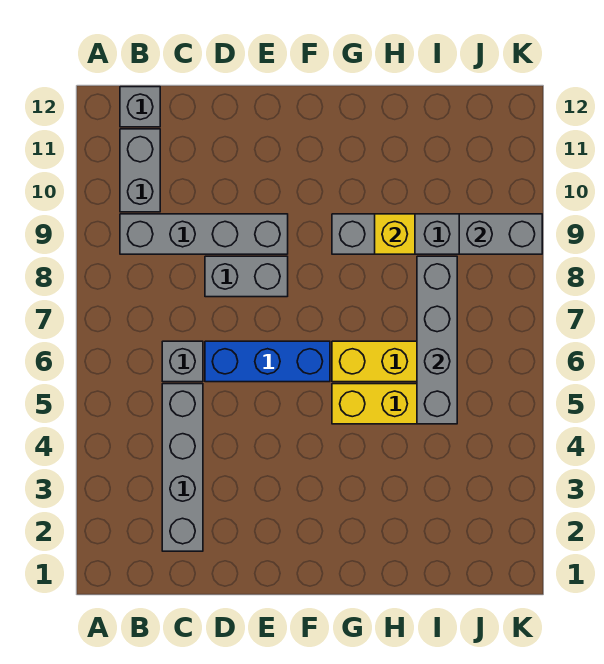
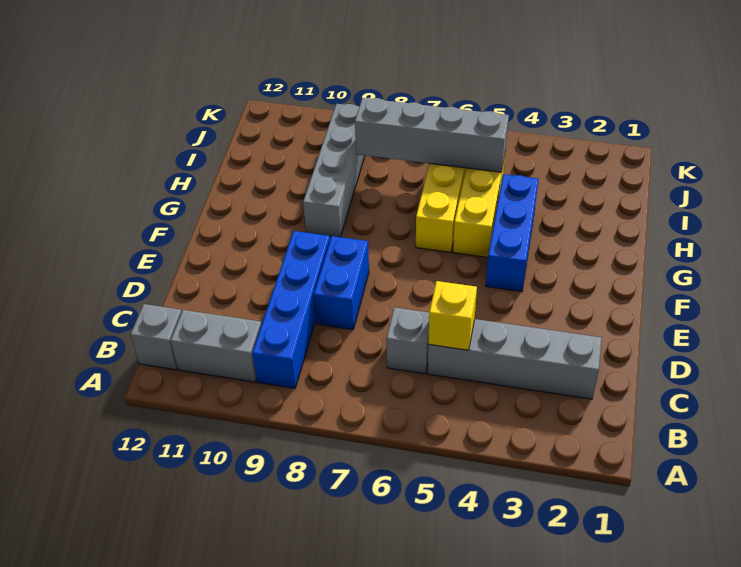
grey brick B9:E9 level 1 -> blue brick B9:E9 level 1
blue brick D6:F6 level 1 -> blue brick F4:H4 level 1
grey brick D8:E8 level 1 -> blue brick D8:E8 level 1
yellow brick H9 level 2 -> yellow brick C5 level 2
grey brick J9:K9 level 2 -> none

